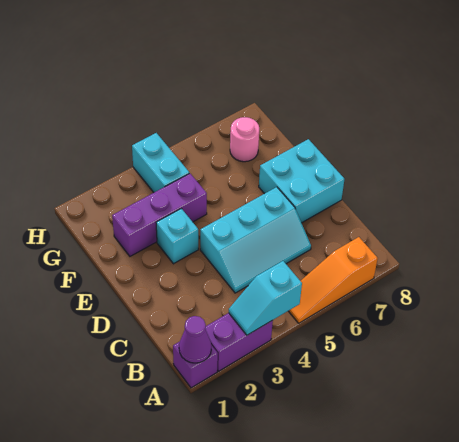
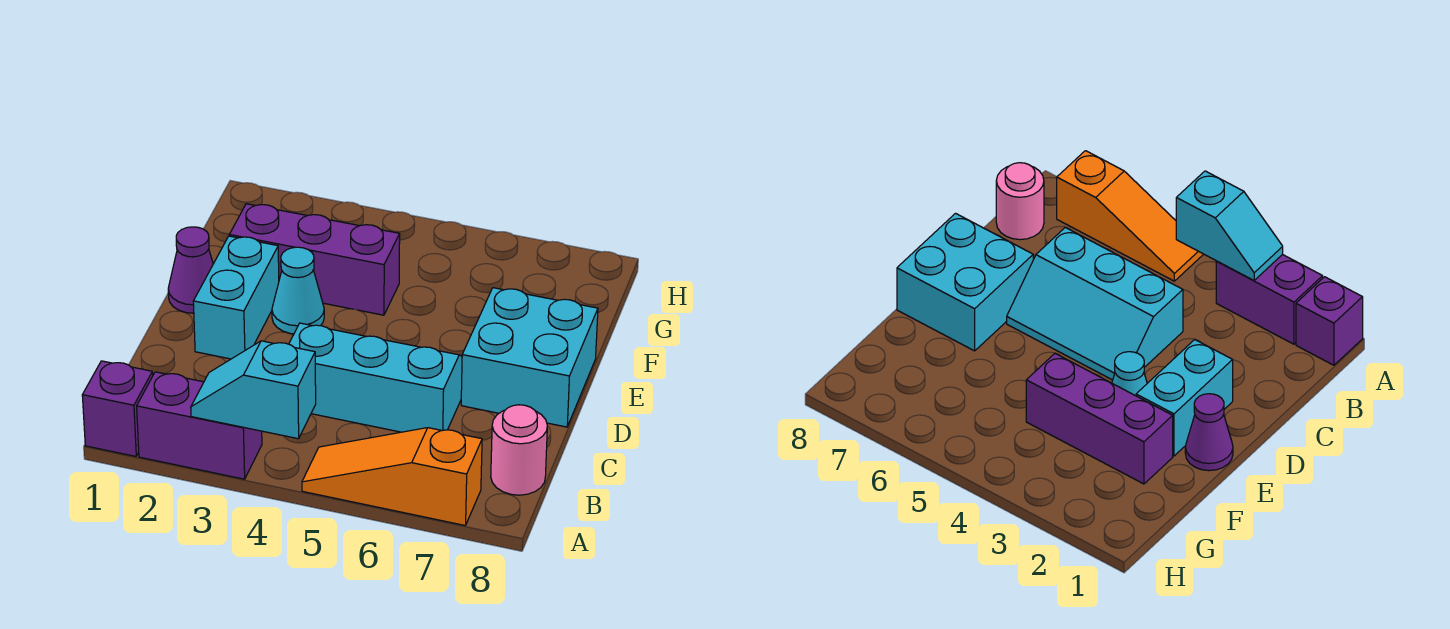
purple cone A1 level 2 -> purple cone E1 level 1
cyan slope C4:D6 level 1 top D -> cyan slope C4:D6 level 1 top C
cyan brick E3 level 1 -> cyan cone E3 level 1
cyan brick G4:H4 level 1 -> cyan brick D2:E2 level 1
pink round brick G7 level 1 -> pink round brick B8 level 1

